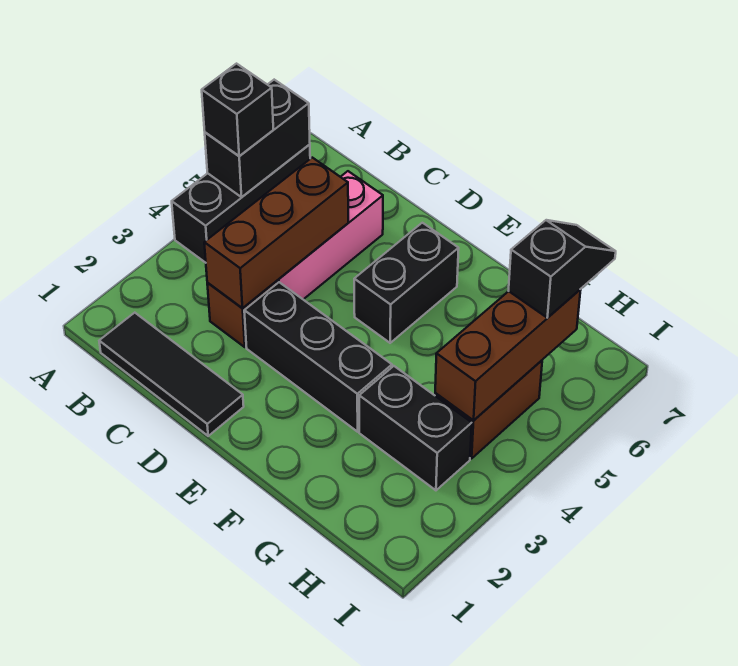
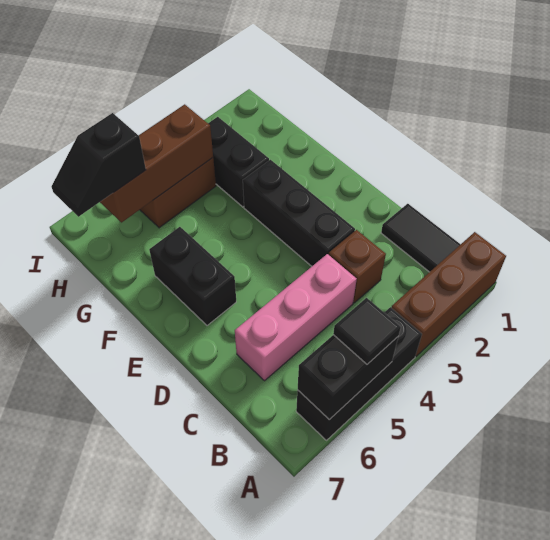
black brick A5 level 3 -> black tile A5 level 3
black tile B1:D1 level 1 -> black tile B1:C1 level 1
brown brick C3:C5 level 2 -> brown brick A1:A3 level 1
black brick E5:E6 level 1 -> black brick E6:F6 level 1

